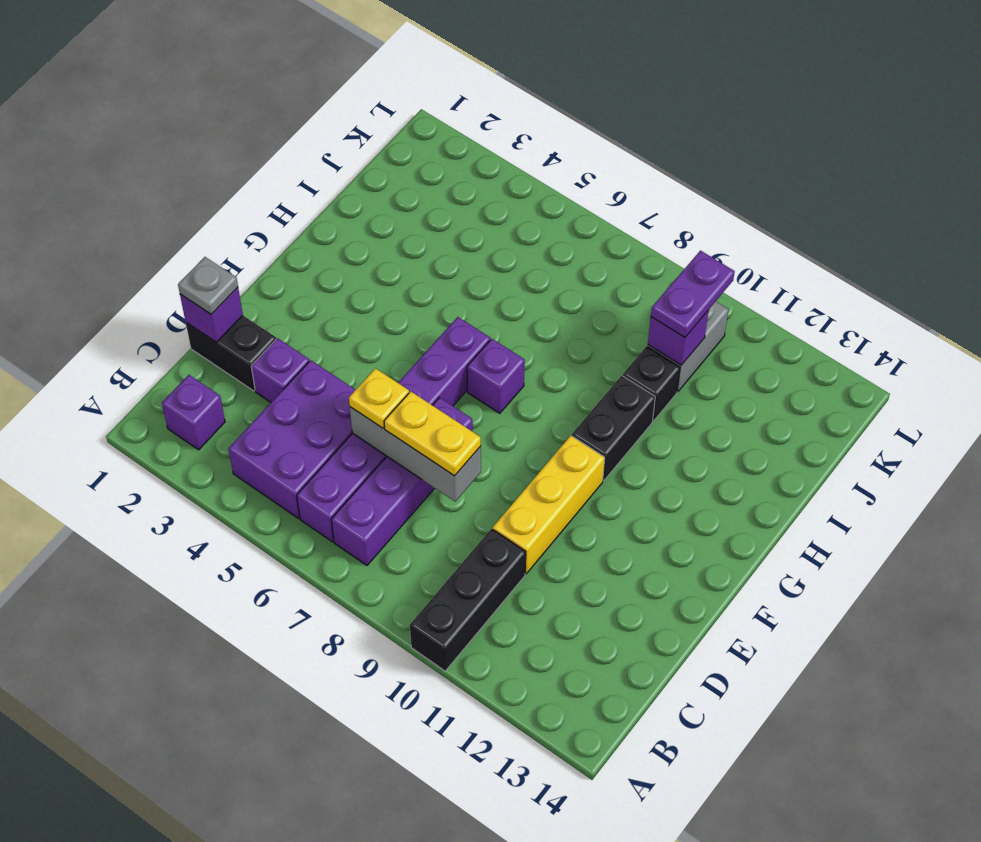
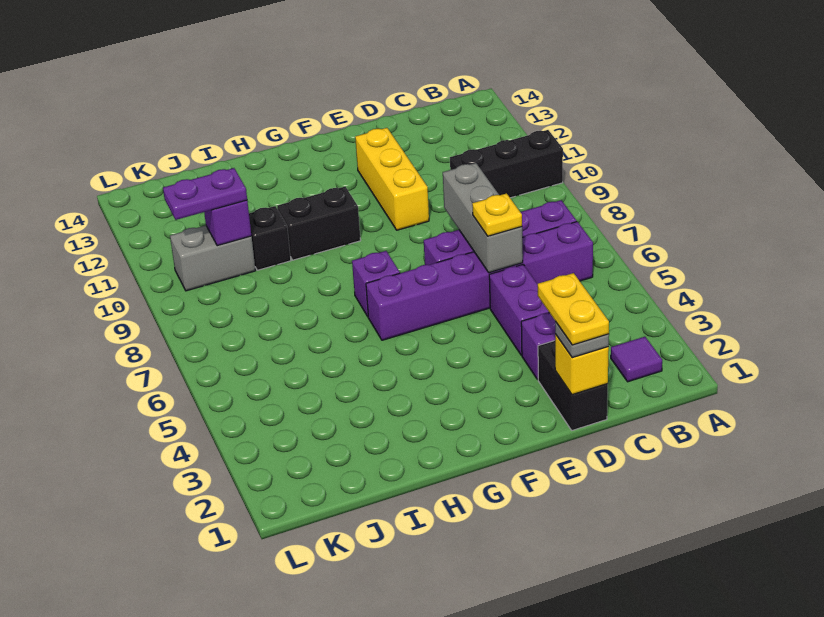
purple brick B2 level 1 -> purple tile B2 level 1
purple brick B4:D5 level 1 -> purple brick D4:D5 level 1
purple brick D1 level 2 -> yellow brick D1 level 2
yellow plate D7:D8 level 3 -> yellow plate D1:D2 level 4
yellow brick D10:F10 level 1 -> yellow brick E10:E12 level 1

